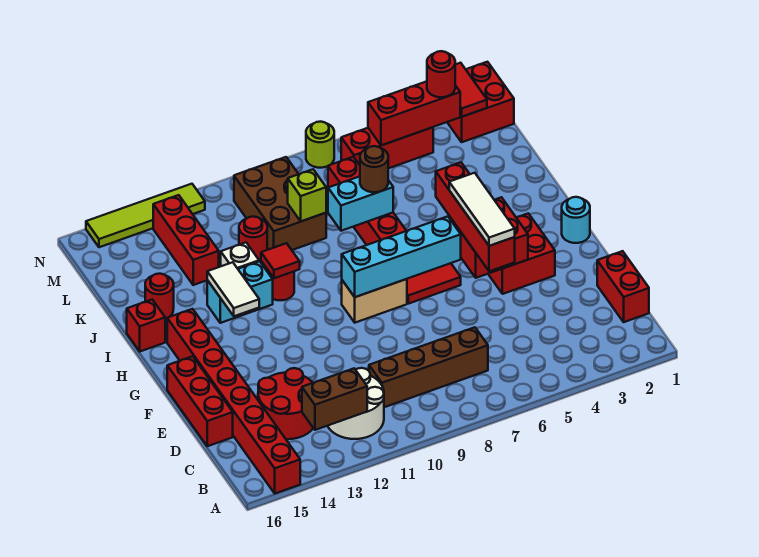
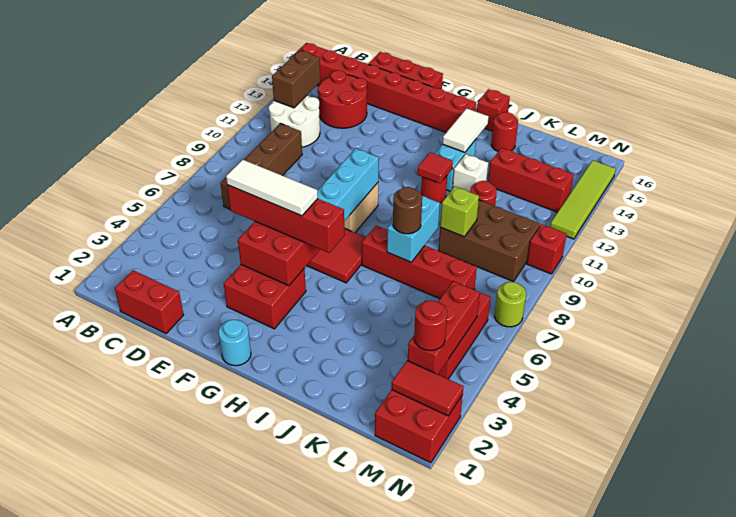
white tile H13:I13 level 2 -> white tile I13:I14 level 2
none -> red brick N10 level 1

